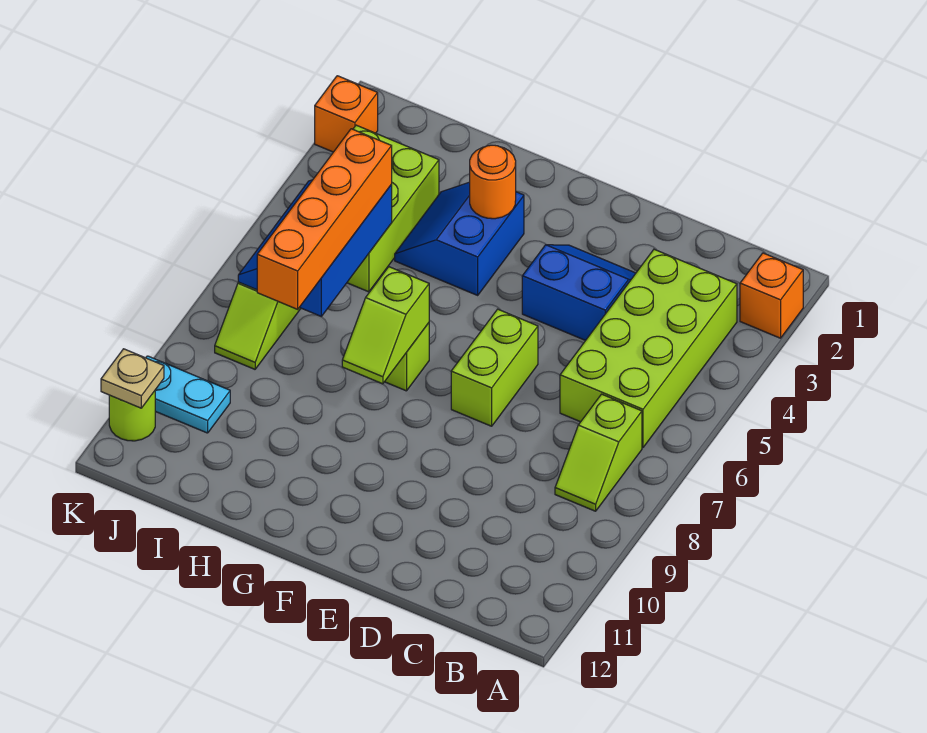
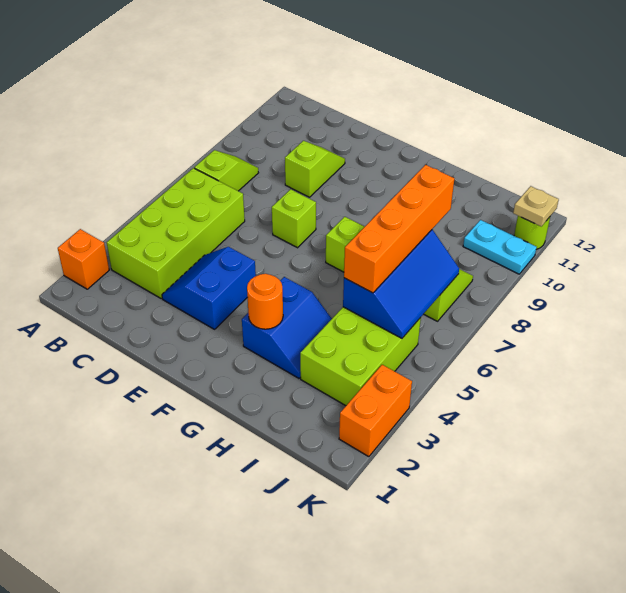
blue slope D3:E4 level 1 top 4 -> blue slope D3:E4 level 1 top E
lime brick E6:E7 level 1 -> lime brick E7 level 1
lime slope G7:G8 level 2 top 7 -> lime slope D9:D10 level 1 top 9
orange brick K2 level 1 -> orange brick K2:K3 level 1

